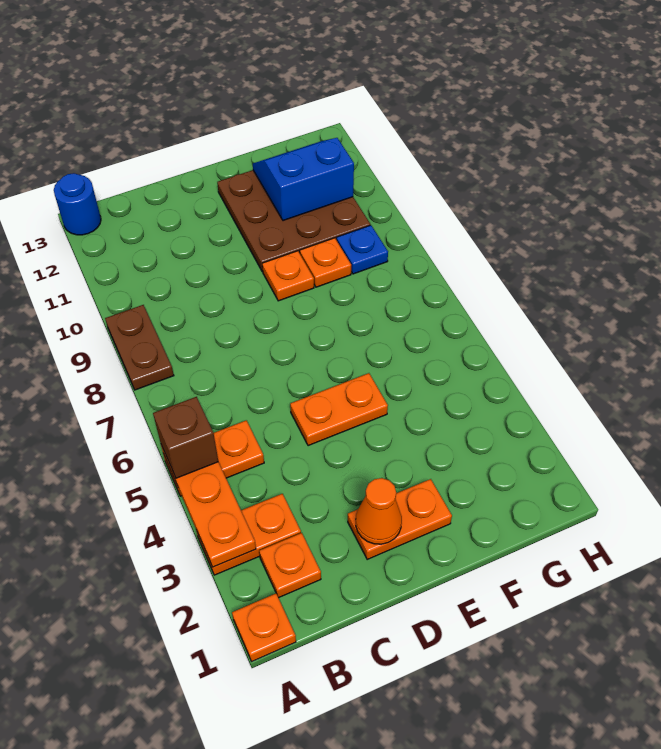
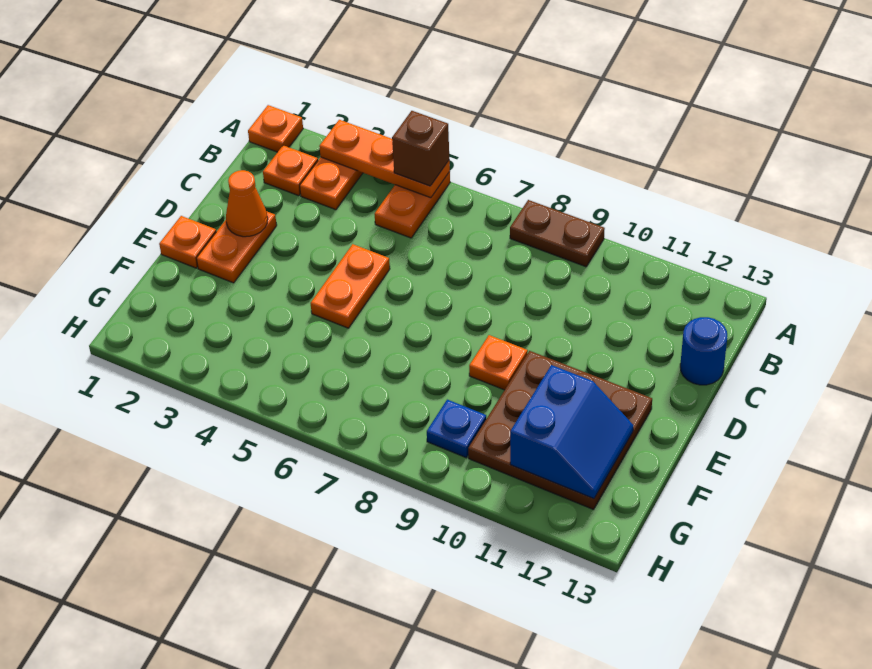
blue round brick A13 level 1 -> blue round brick C13 level 1
orange plate F9 level 1 -> orange plate E1 level 1

